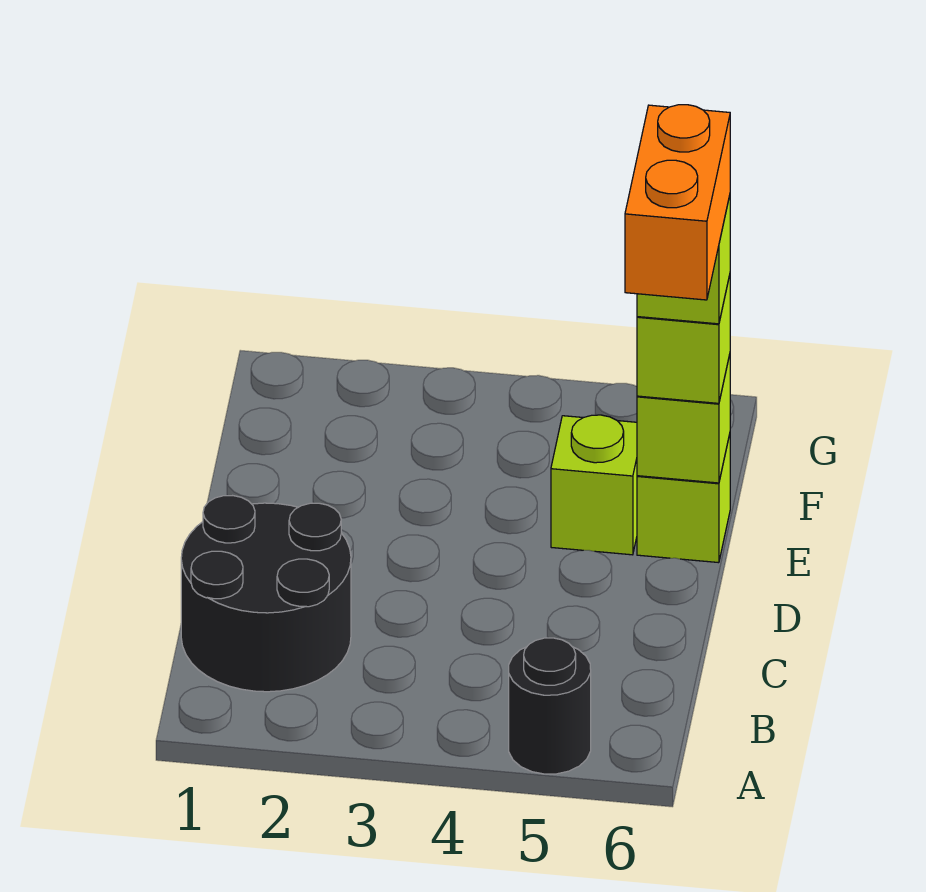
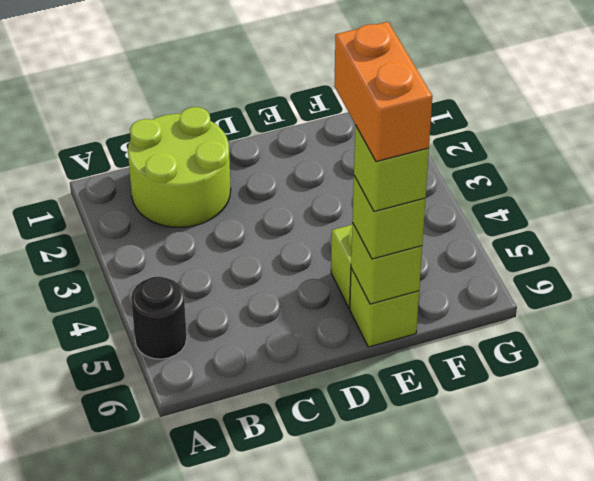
black round brick B1:C2 level 1 -> lime round brick B1:C2 level 1
orange brick D6:E6 level 5 -> orange brick E5:E6 level 5

